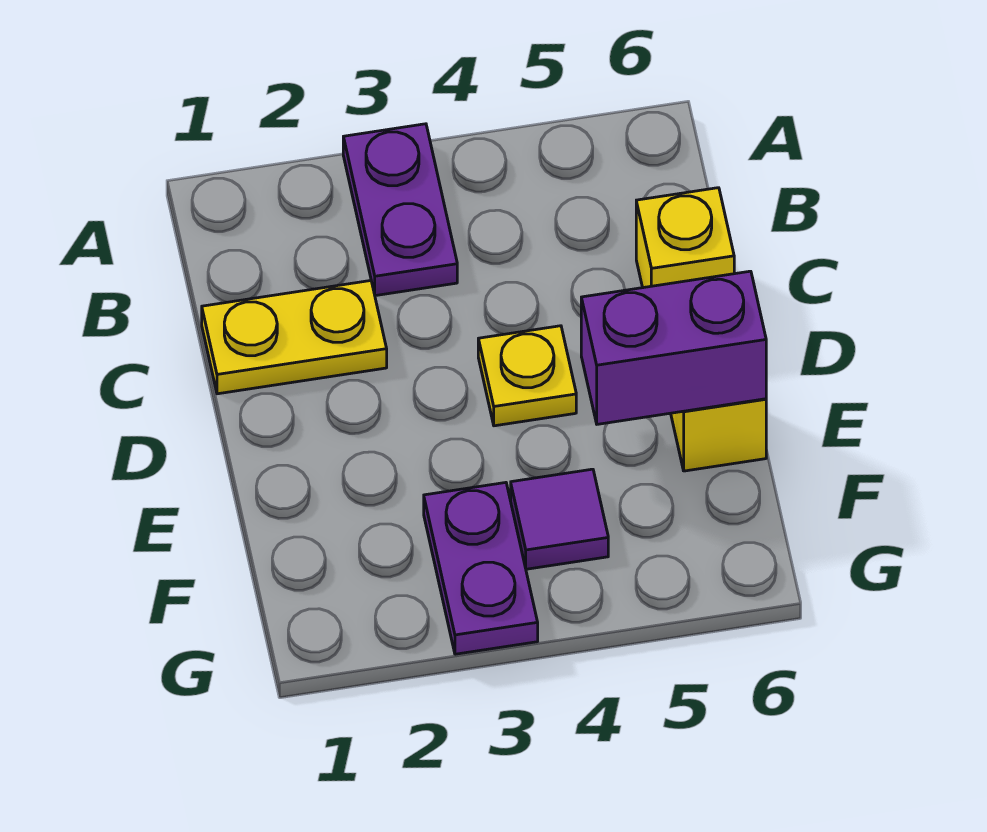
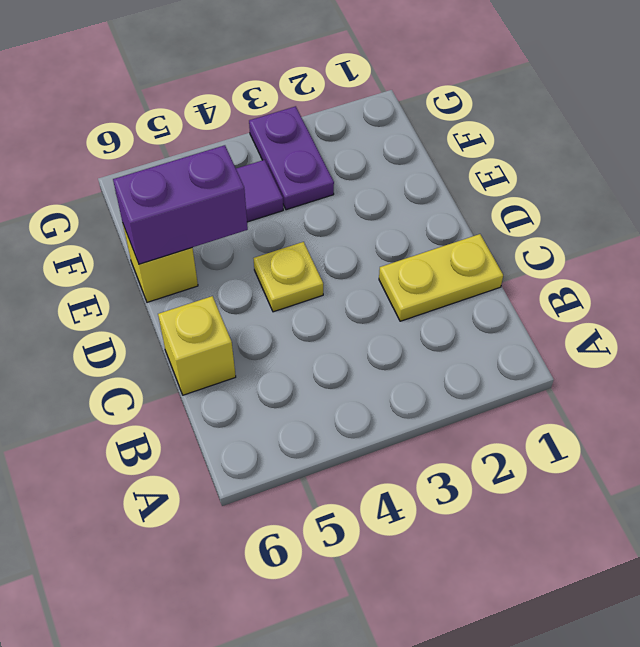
purple plate A3:B3 level 1 -> none

